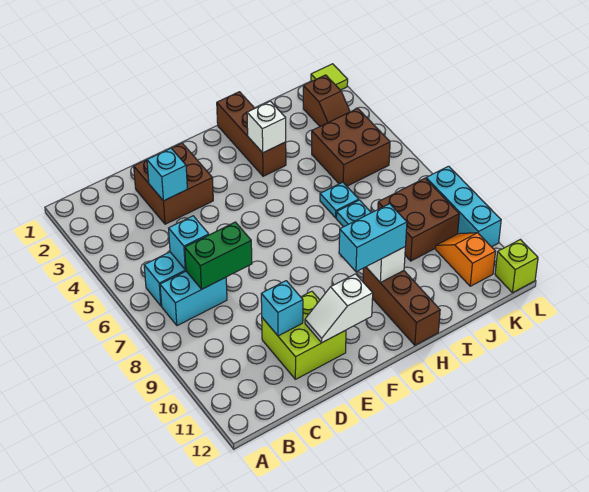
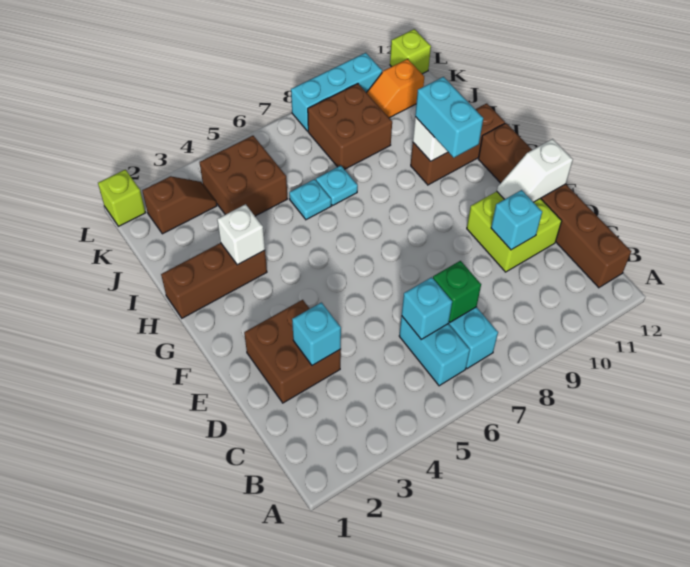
none -> brown brick B12:G12 level 1
green brick C7:D7 level 2 -> green brick C7 level 2
white slope E11:F11 level 2 top F -> white slope E11:E12 level 2 top 12
lime tile L1 level 1 -> lime brick L1 level 1

